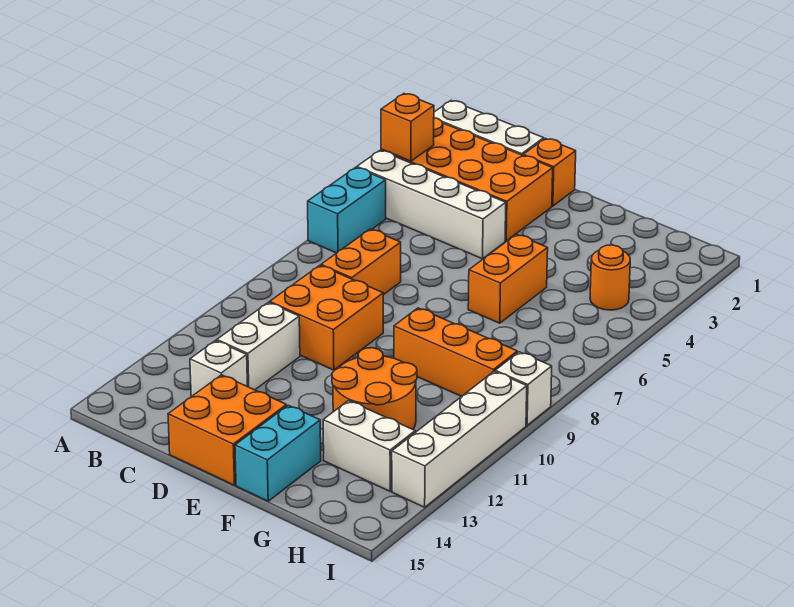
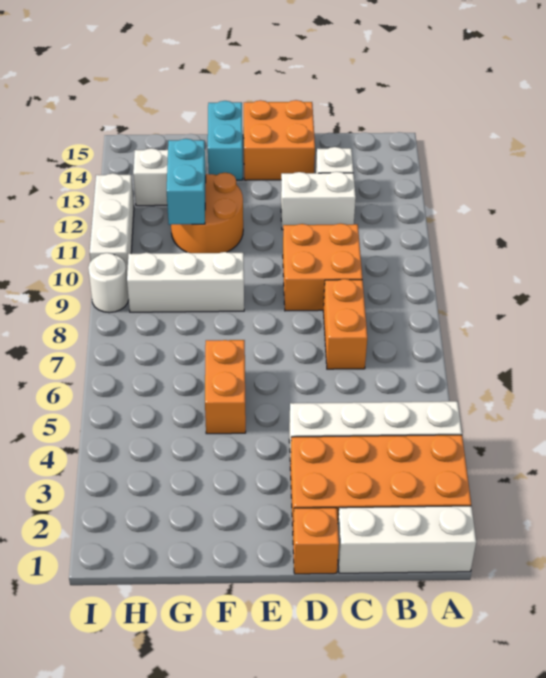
orange brick A3 level 2 -> none
cyan brick A5:A6 level 1 -> cyan brick G11:G12 level 2
white brick C11:C12 level 1 -> white brick C12:D12 level 1
orange brick F9:H9 level 1 -> white brick F9:H9 level 1
orange round brick H4 level 1 -> none
white brick I9 level 1 -> white round brick I9 level 1
white brick I10:I13 level 1 -> white brick I10:I12 level 1

